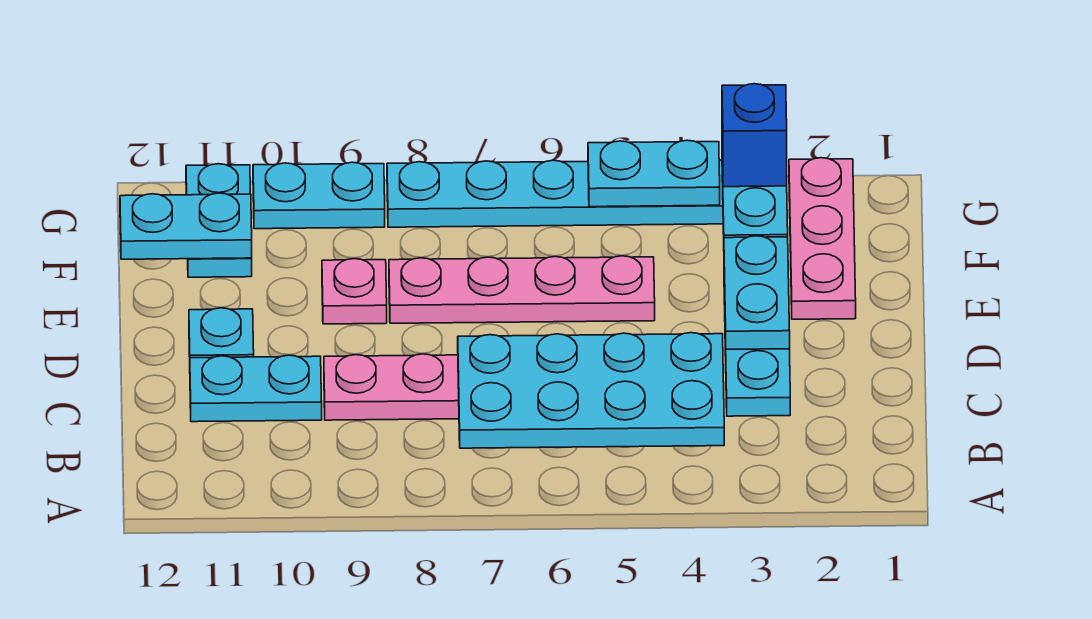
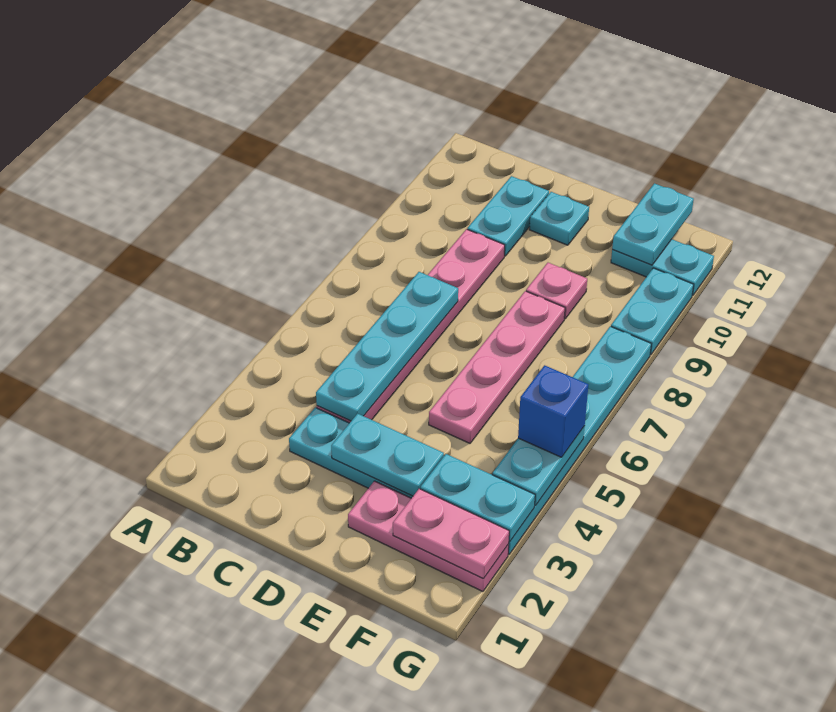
cyan plate B4:C7 level 2 -> cyan plate C4:C7 level 2
none -> pink plate F2:G2 level 2
blue brick G3 level 3 -> blue brick G5 level 3

